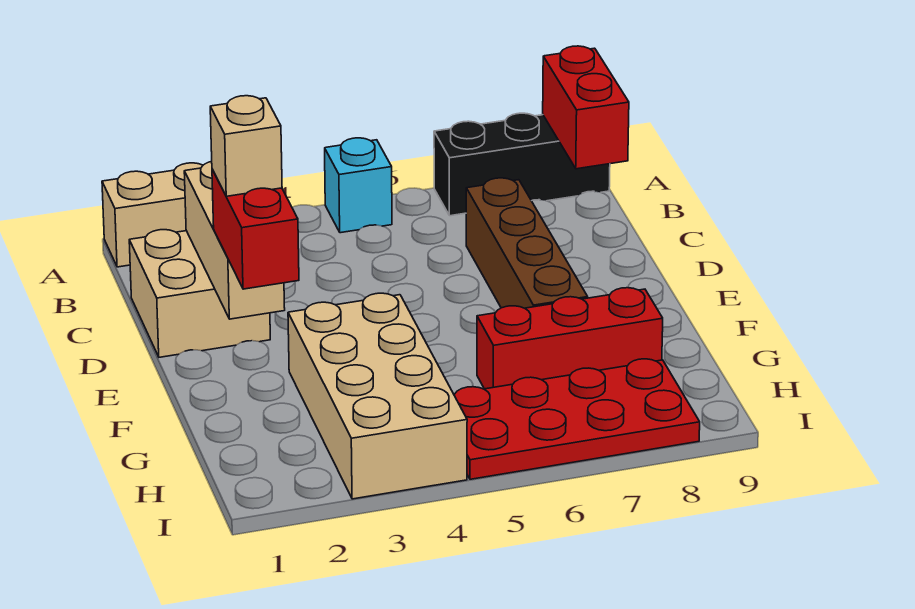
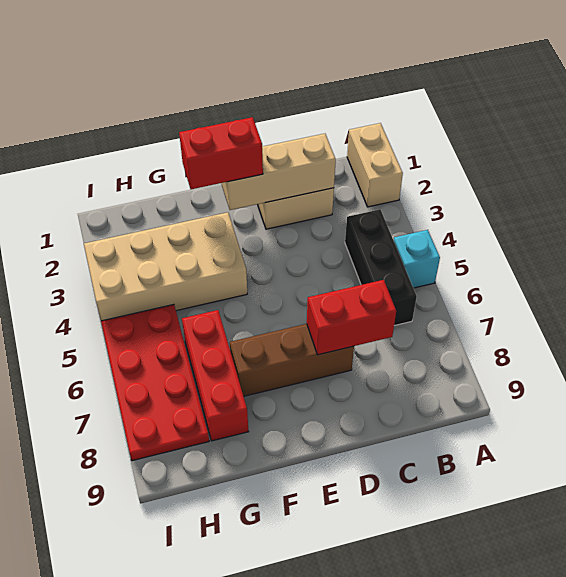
black brick A7:A9 level 1 -> black brick B4:B6 level 1
red brick A9:B9 level 2 -> red brick C7:D7 level 2
brown brick C7:F7 level 1 -> brown brick D7:F7 level 1
tan brick E2 level 4 -> none

